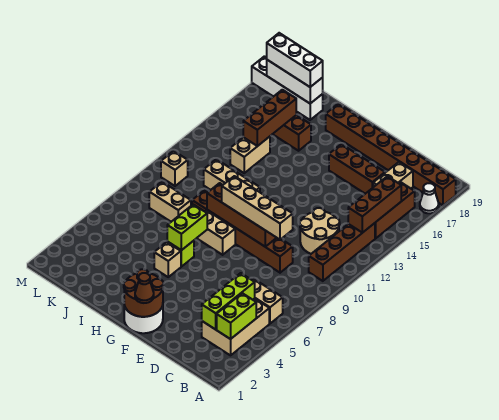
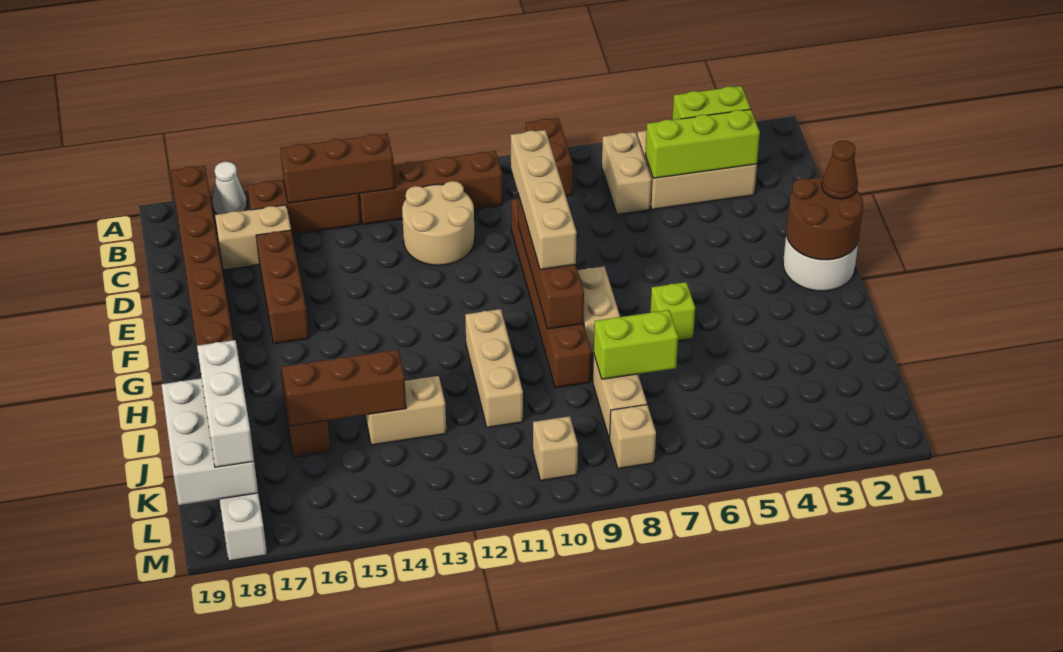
none -> brown brick A8:B8 level 1
tan brick H5 level 1 -> tan brick L8 level 1
lime brick H6:H7 level 2 -> lime brick J7:J8 level 2
white brick J18:L18 level 2 -> white brick J18:L19 level 2

